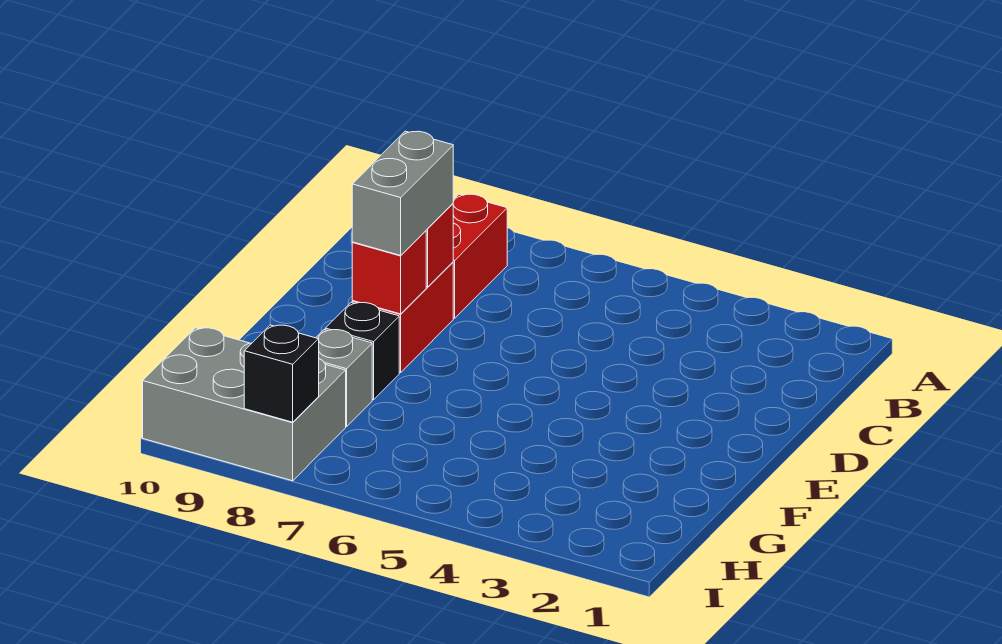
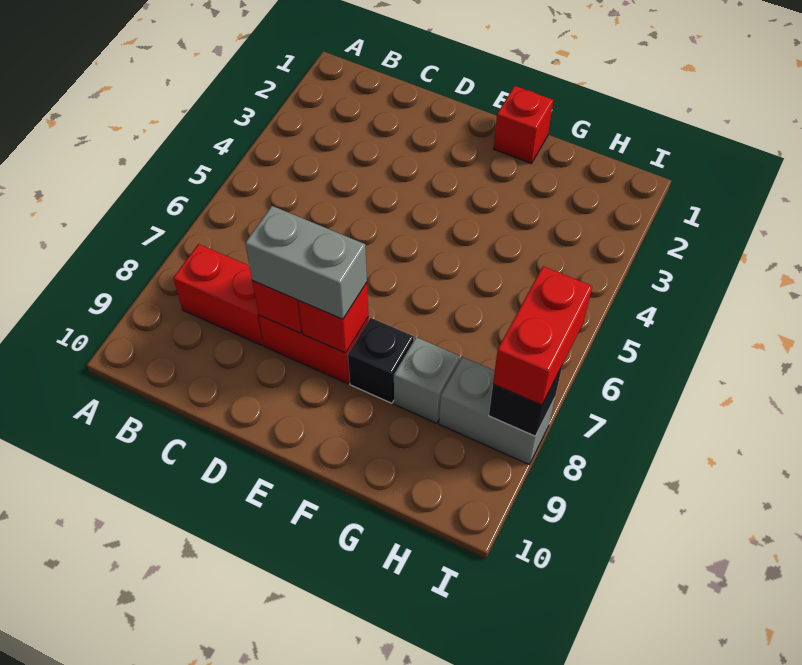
none -> red brick F1 level 1
grey brick H8:I10 level 1 -> grey brick H8:I8 level 1
none -> red brick I7:I8 level 3

